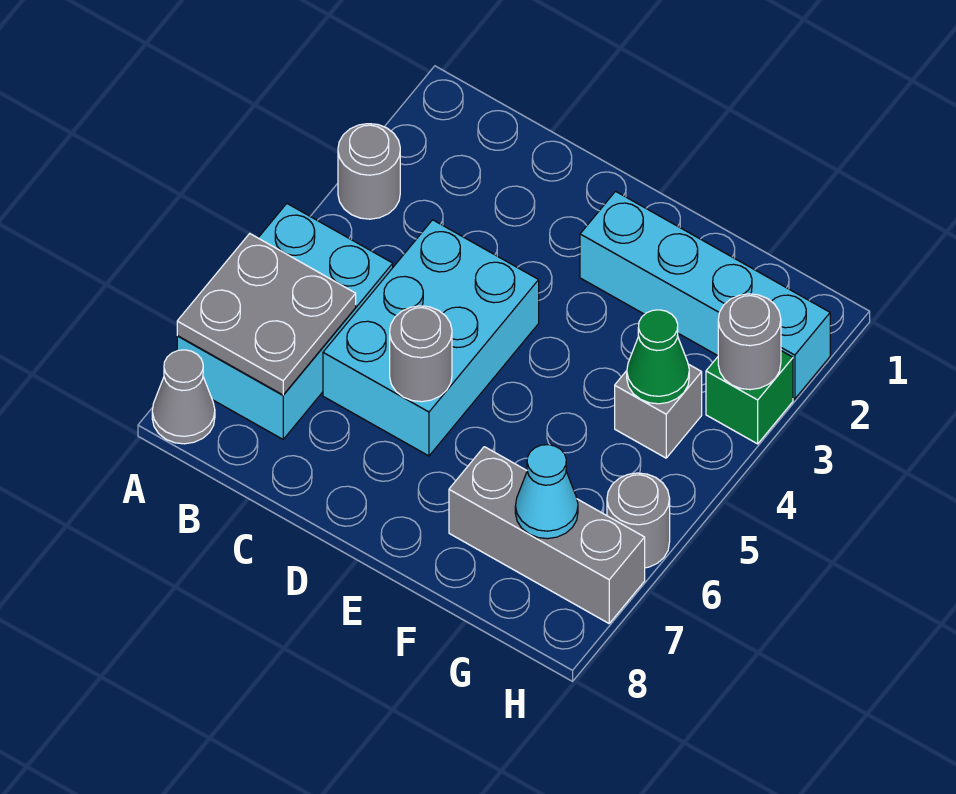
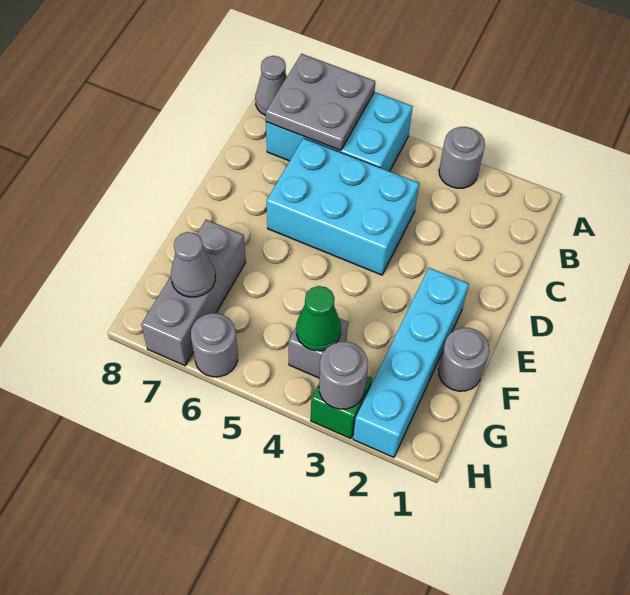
grey round brick D6 level 2 -> grey round brick F1 level 1
cyan cone G7 level 2 -> grey cone G7 level 2

